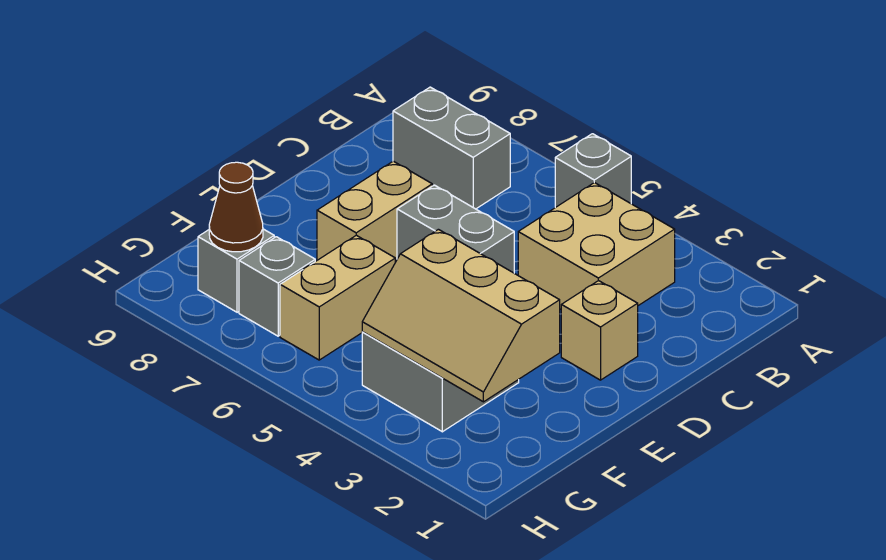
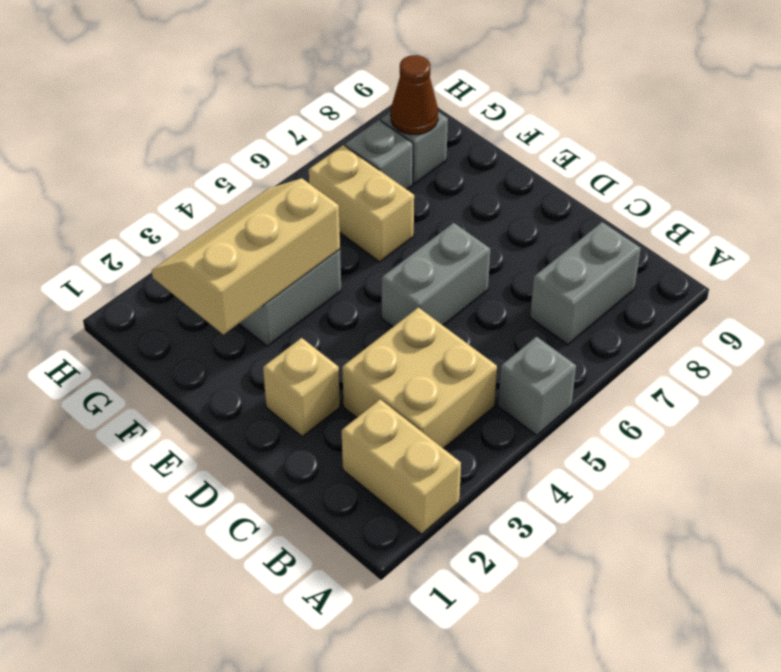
tan brick D7:E7 level 1 -> tan brick A2:B2 level 1

